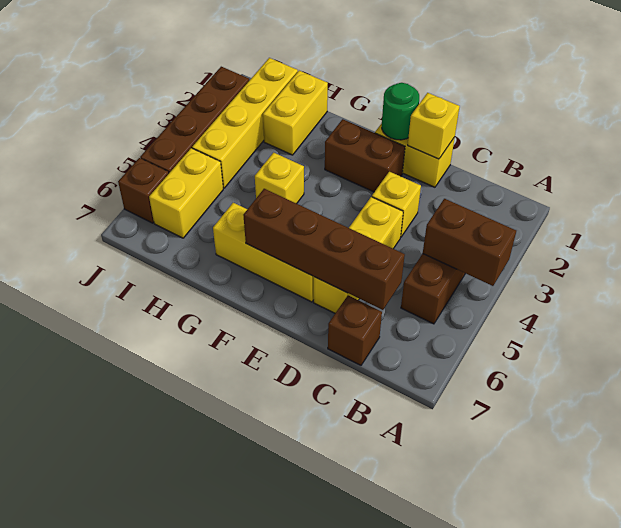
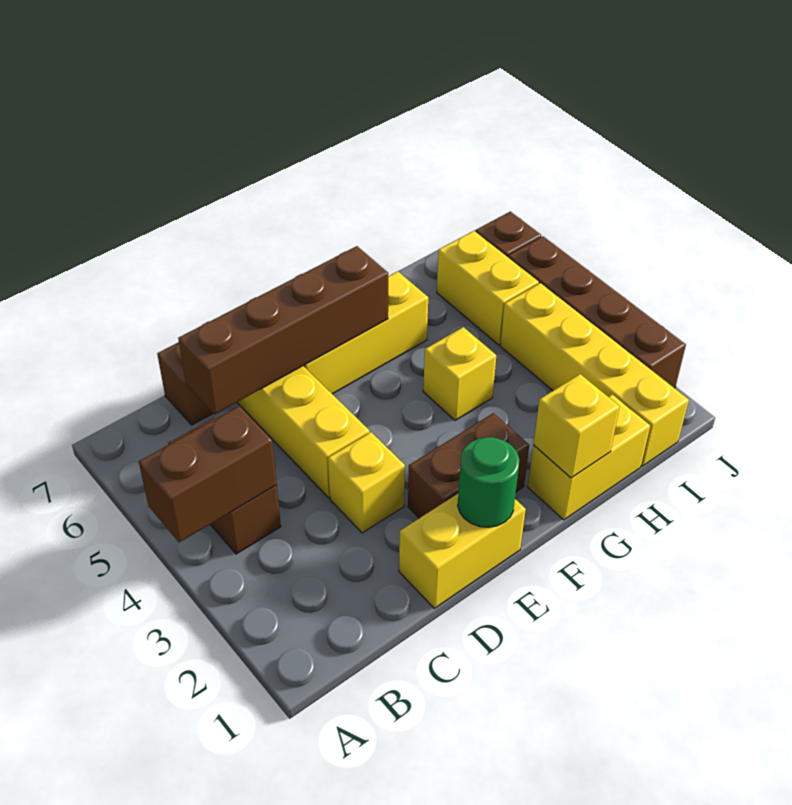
yellow brick D1 level 2 -> yellow brick G1 level 2
yellow brick H1:H2 level 1 -> yellow brick G1:H1 level 1

